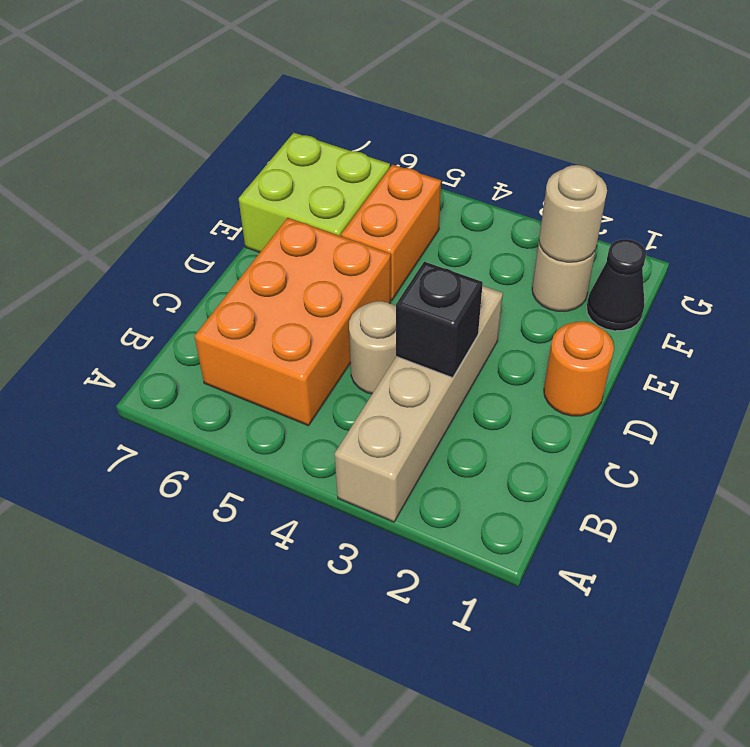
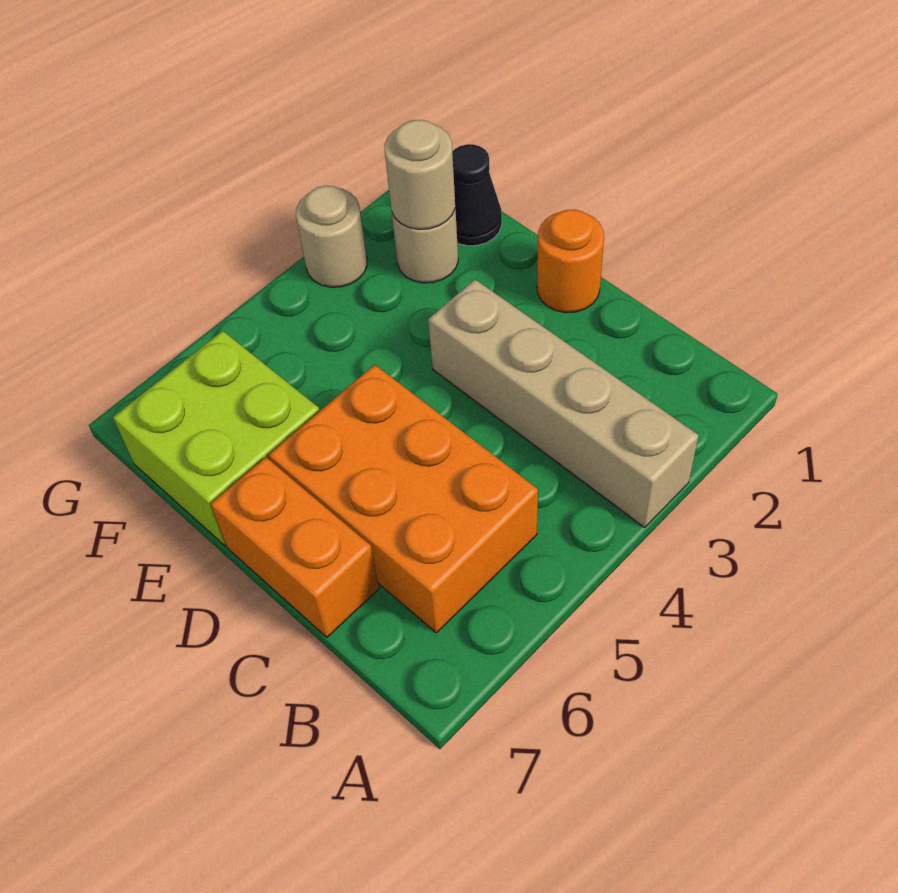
black brick C3 level 2 -> none
tan round brick C4 level 1 -> tan round brick G3 level 1
orange brick E5:F5 level 1 -> orange brick C7:D7 level 1

